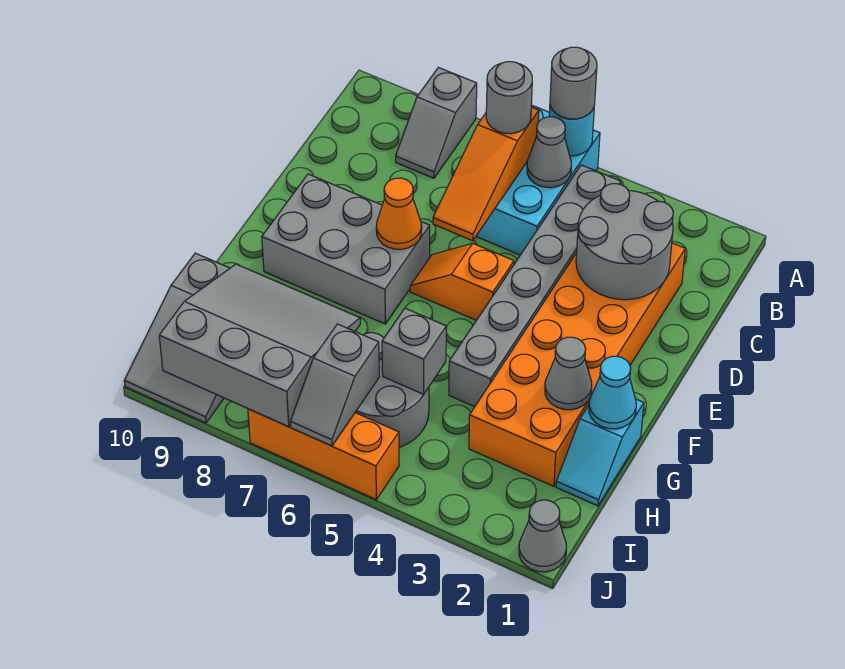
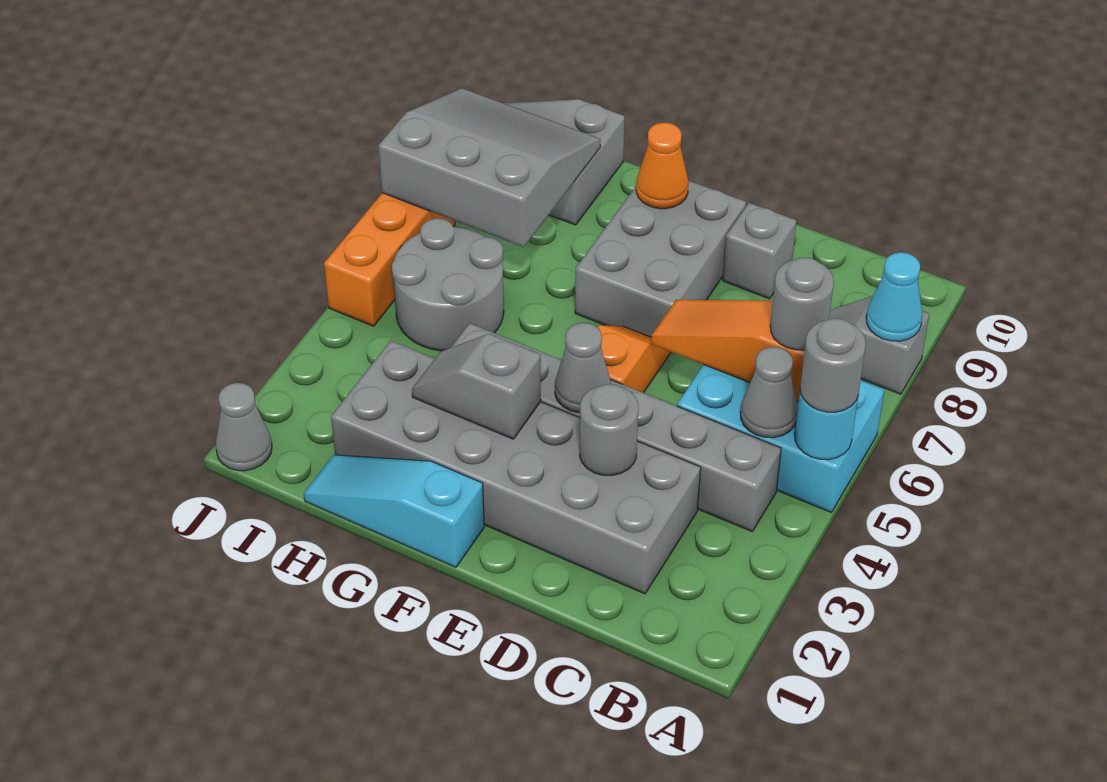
orange brick C2:H3 level 1 -> grey brick C2:H3 level 1
grey round brick C2:D3 level 2 -> grey round brick D3 level 2
orange cone E7 level 2 -> orange cone F9 level 2
cyan slope G1:H1 level 1 top G -> cyan slope F1:H1 level 1 top F
cyan cone G1 level 2 -> cyan cone A8 level 2
grey cone G2 level 2 -> grey cone E4 level 2
grey brick H5 level 2 -> grey brick D9 level 1
grey slope H7:J9 level 2 top J -> grey slope H7:J9 level 2 top 7
grey slope I6:J6 level 2 top I -> grey slope F3:G3 level 2 top F

